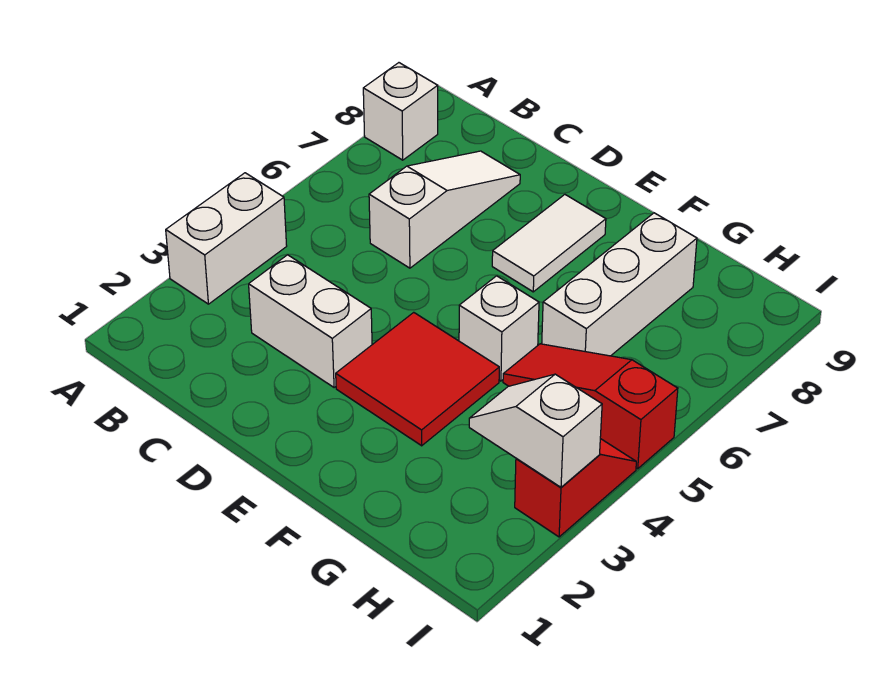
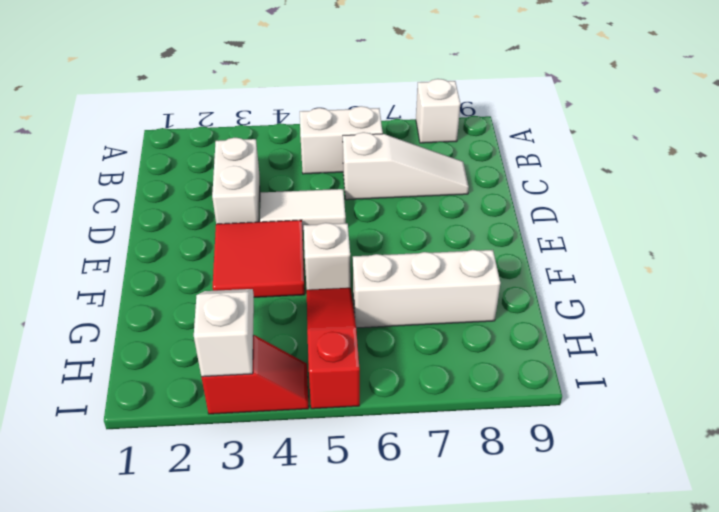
white brick A3:A4 level 1 -> white brick B5:B6 level 1
white tile E7:E8 level 1 -> white tile D4:D5 level 1

